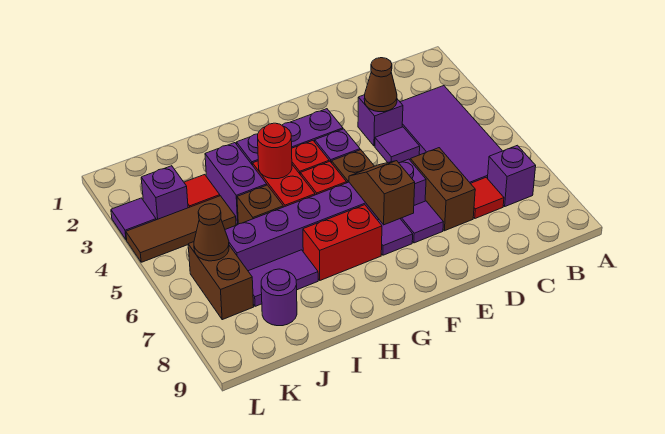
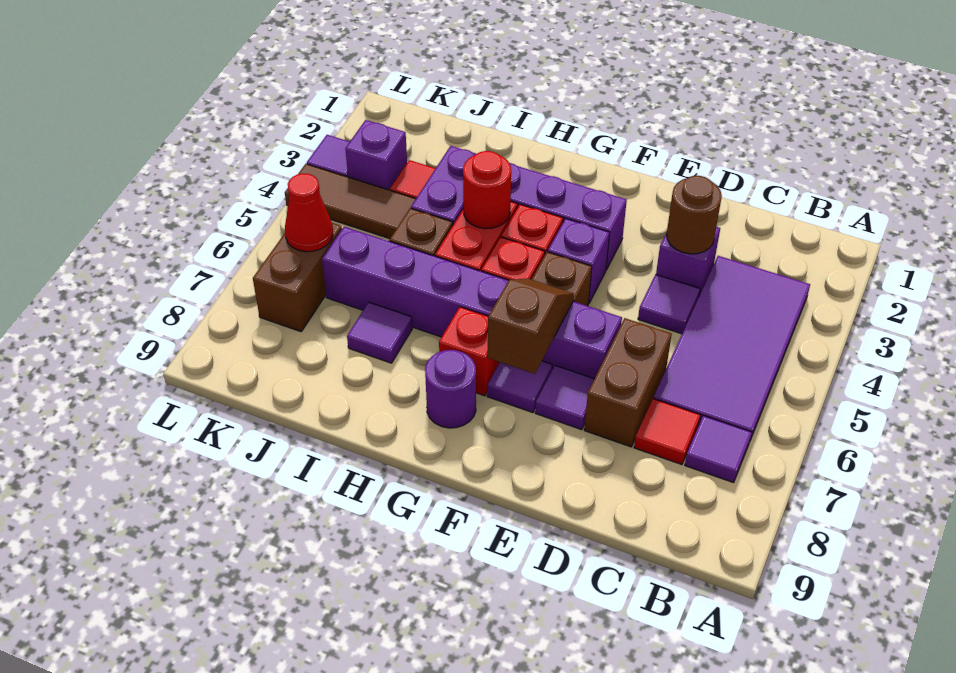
purple brick B7 level 1 -> purple tile B7 level 1
brown cone D3 level 2 -> brown round brick D3 level 2
red brick G7:H7 level 1 -> red brick G7 level 1
purple tile I7:J7 level 1 -> purple tile I7 level 1
purple round brick J8 level 1 -> purple round brick G8 level 1
brown cone K6 level 2 -> red cone K6 level 2

